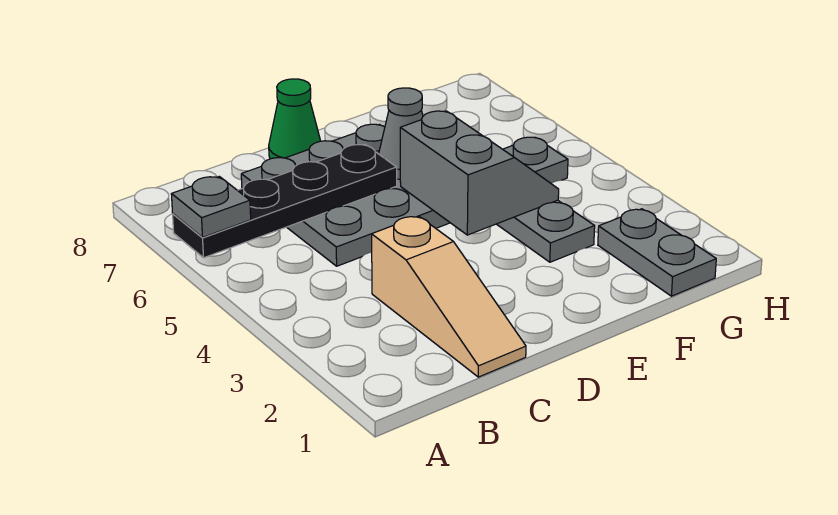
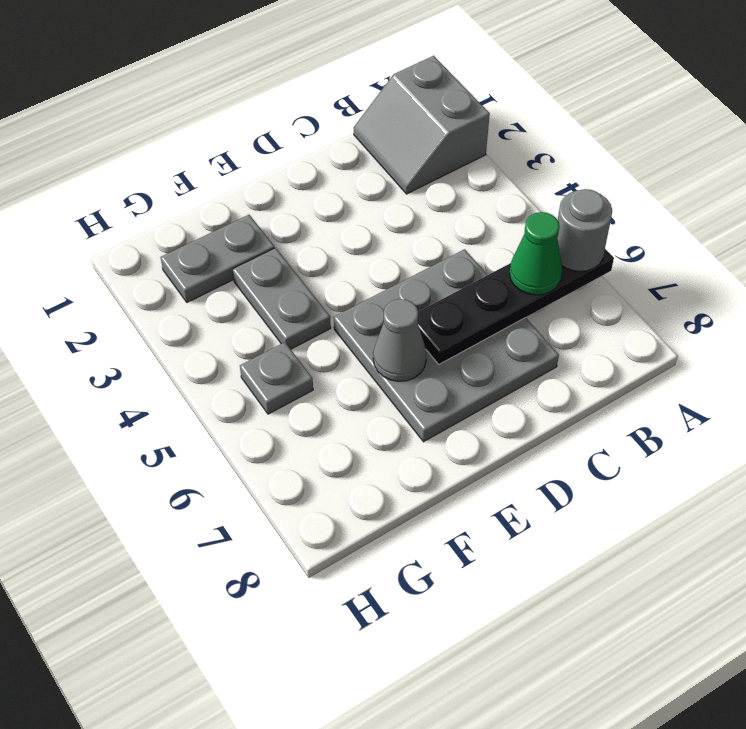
grey plate A6 level 3 -> grey round brick A6 level 3
tan slope C1:C3 level 1 top 3 -> none
green cone D8 level 1 -> green cone B6 level 3
grey slope E4:F5 level 2 top E -> grey slope A1:B2 level 1 top A
grey plate G1:G2 level 1 -> grey plate F2:G2 level 1

